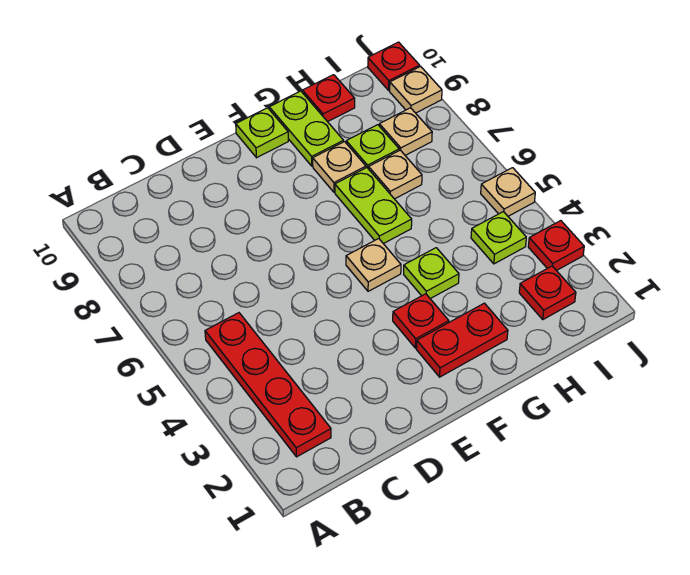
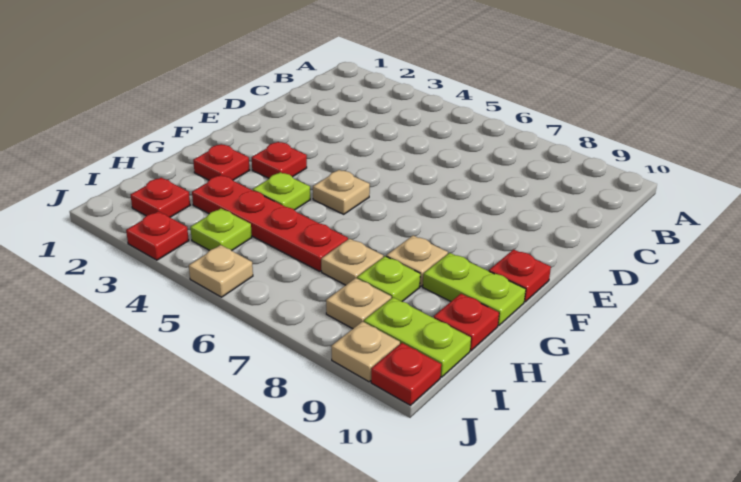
red plate B2:B5 level 1 -> red plate H3:H6 level 1
red plate F2:G2 level 1 -> red plate G2 level 1
lime plate F10 level 1 -> red plate F10 level 1
lime plate G6:G7 level 1 -> lime plate I9:I10 level 1

